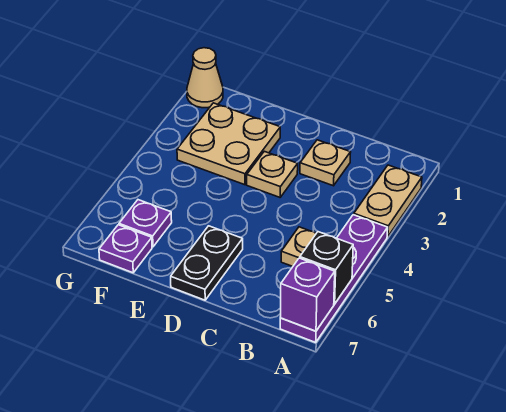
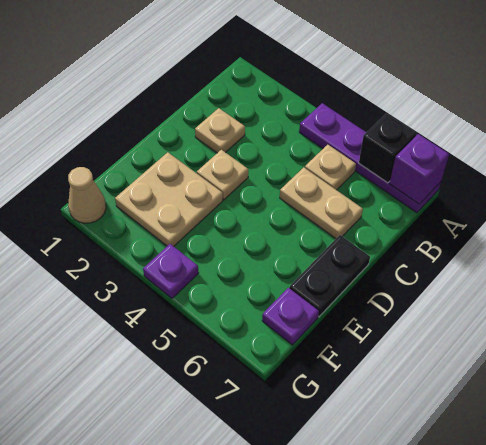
tan plate A2:A3 level 1 -> tan plate C5:C6 level 1
black plate D6:D7 level 1 -> black plate D7:E7 level 1
purple plate F6 level 1 -> purple plate G4 level 1

